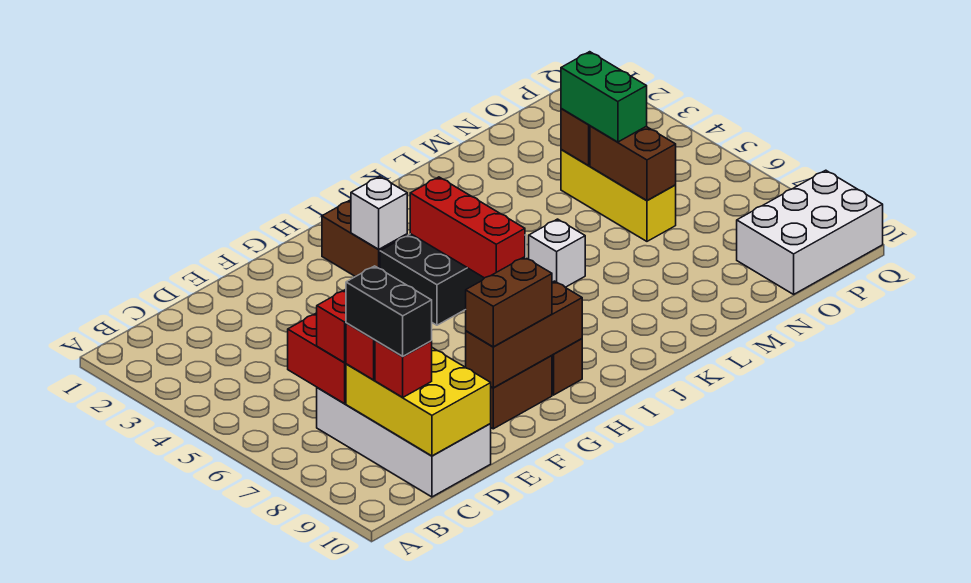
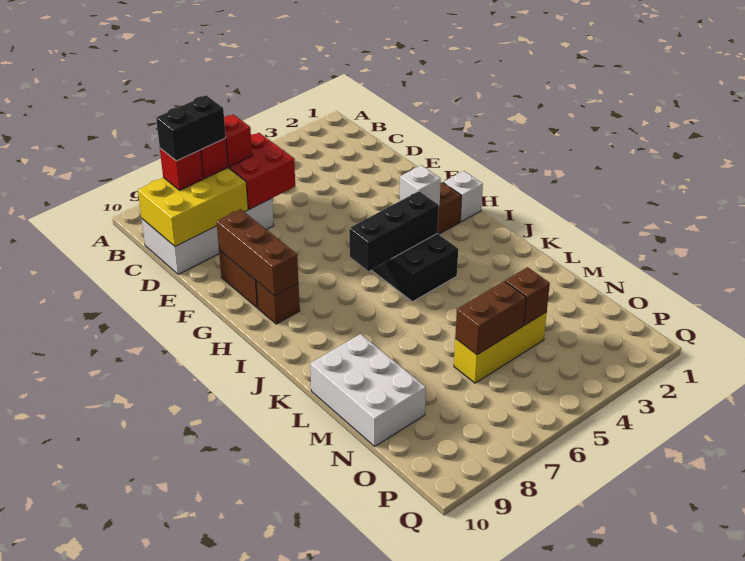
brown brick F9:G9 level 3 -> none
red brick I4:I6 level 2 -> black brick I4:I6 level 2
white brick K6 level 1 -> white brick H1 level 1
green brick N4:N5 level 3 -> none
white brick O9:Q10 level 1 -> white brick L9:N10 level 1

